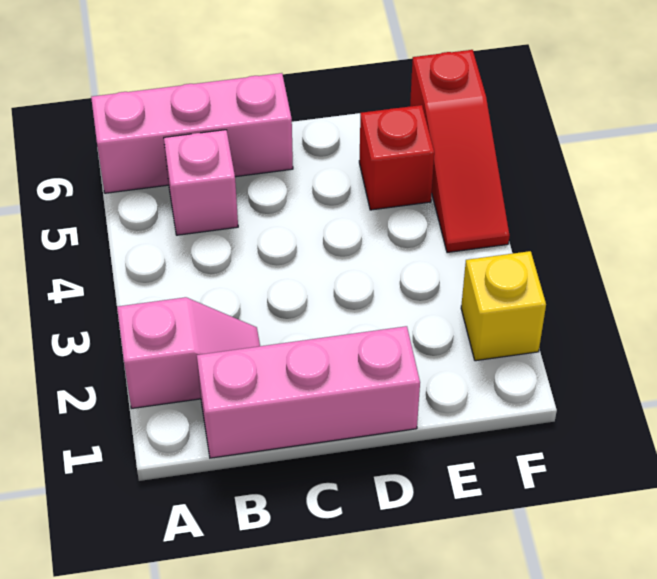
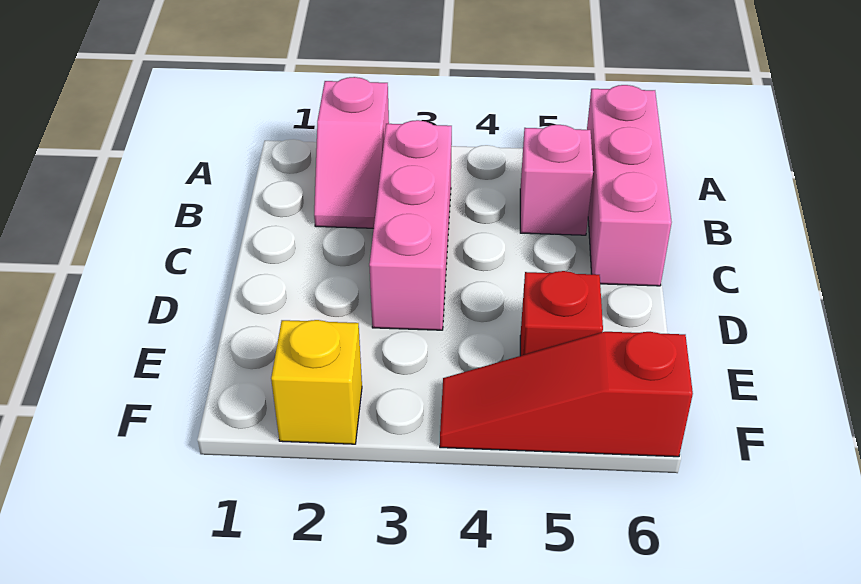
pink brick B1:D1 level 1 -> pink brick B3:D3 level 1

